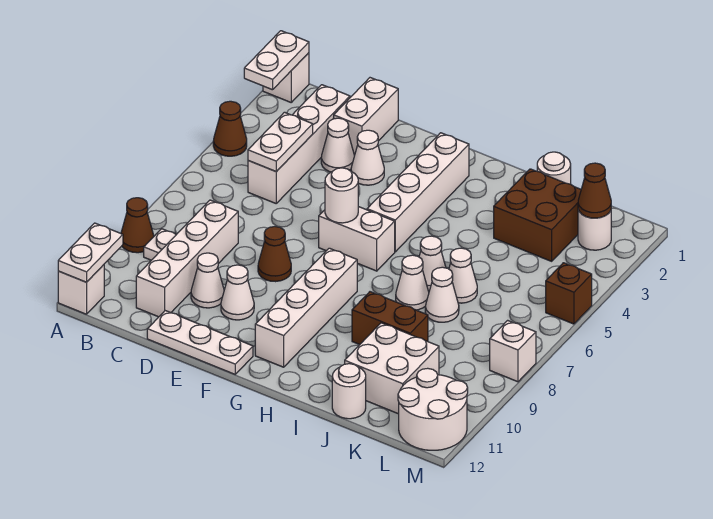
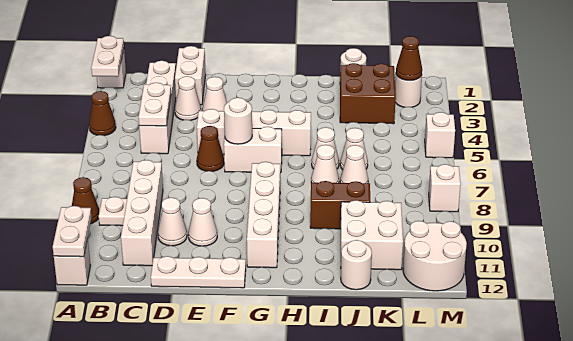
brown cone E8 level 1 -> brown cone E6 level 1
white brick G2:G5 level 1 -> white brick E5:H5 level 1
brown brick M5 level 1 -> white brick M5 level 1

